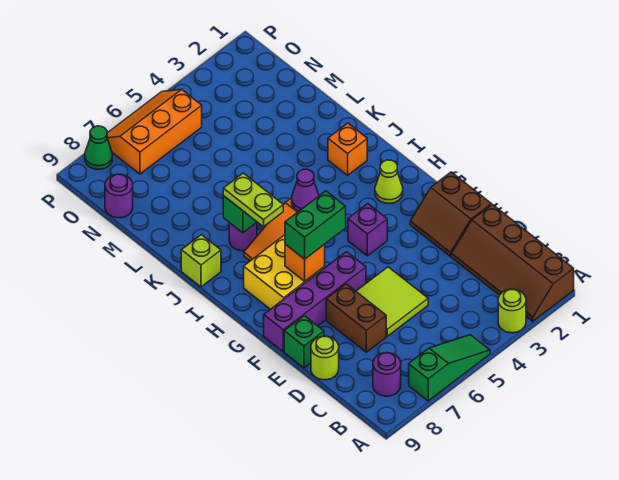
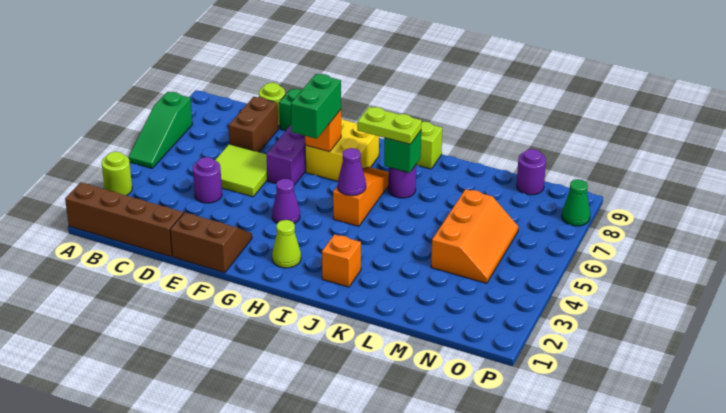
purple round brick B8 level 1 -> purple round brick D4 level 1
brown brick D7:E7 level 1 -> brown brick D7:D8 level 1
purple brick G4 level 1 -> purple cone G4 level 1
orange slope O5:P7 level 1 top O -> orange slope M4:N6 level 1 top M

